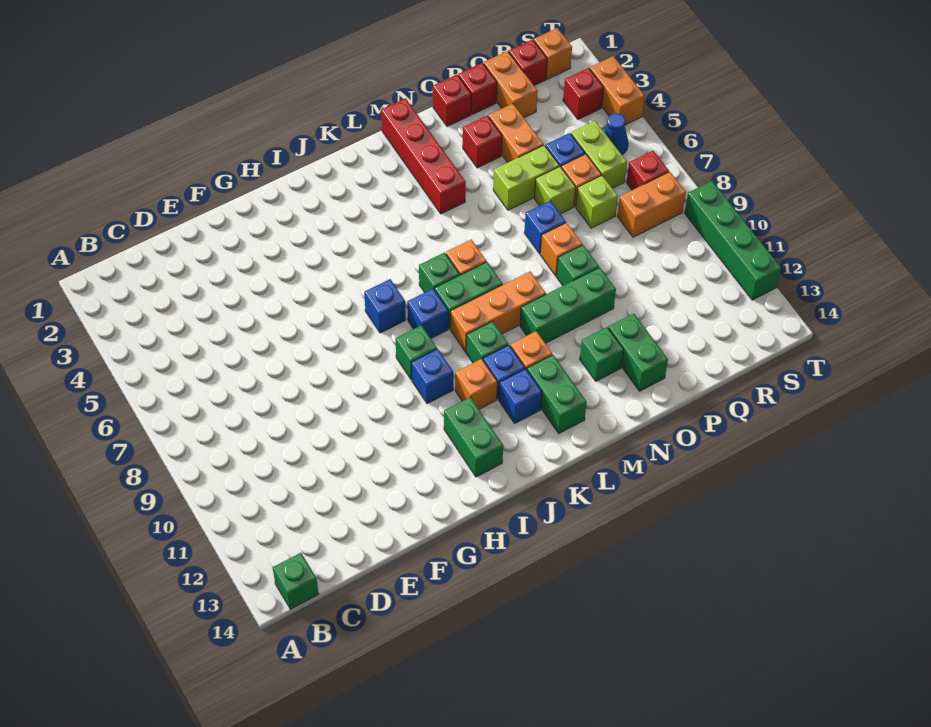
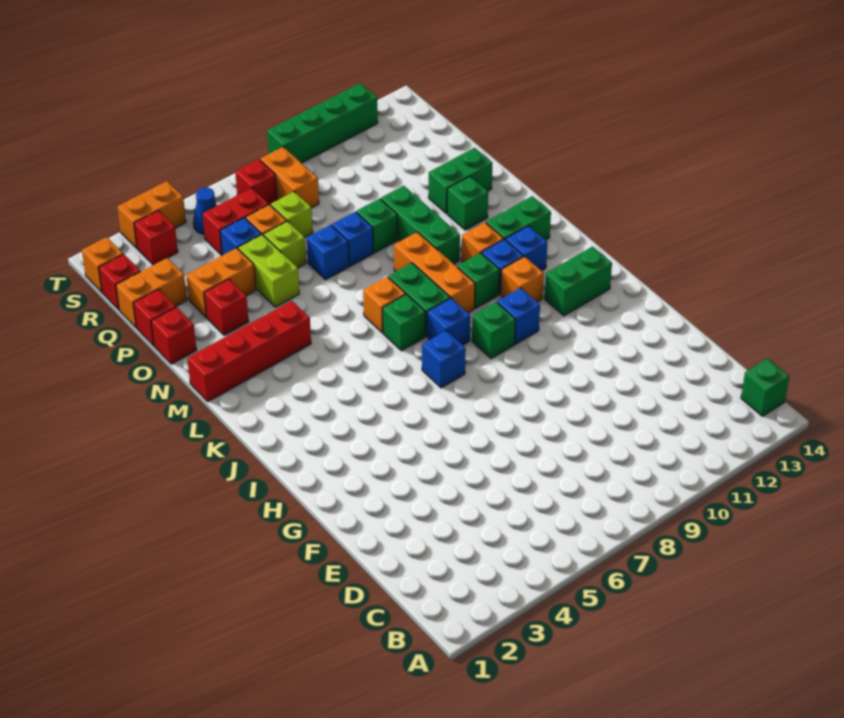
orange brick O8 level 1 -> blue brick O8 level 1
lime brick R5:R6 level 1 -> red brick R5:R6 level 1

